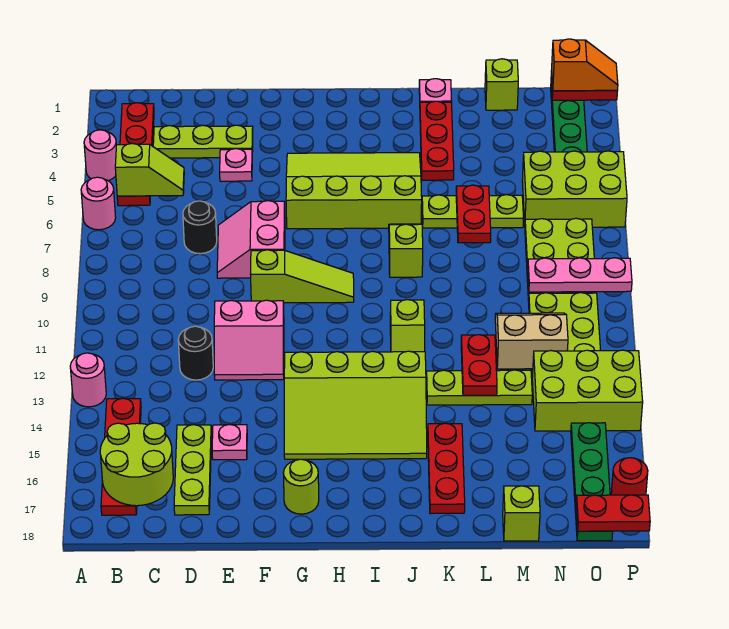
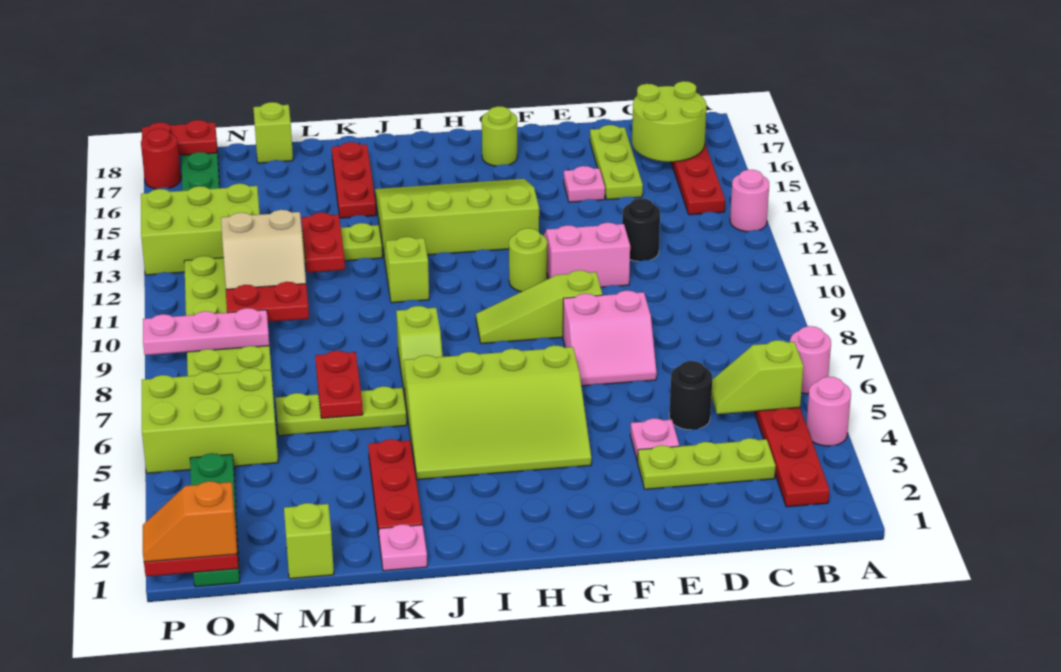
black round brick D7 level 1 -> black round brick D5 level 1
pink slope E7:F8 level 1 top F -> pink slope E7:F8 level 1 top 8
none -> lime round brick G11 level 1
none -> red plate M10:N10 level 2

